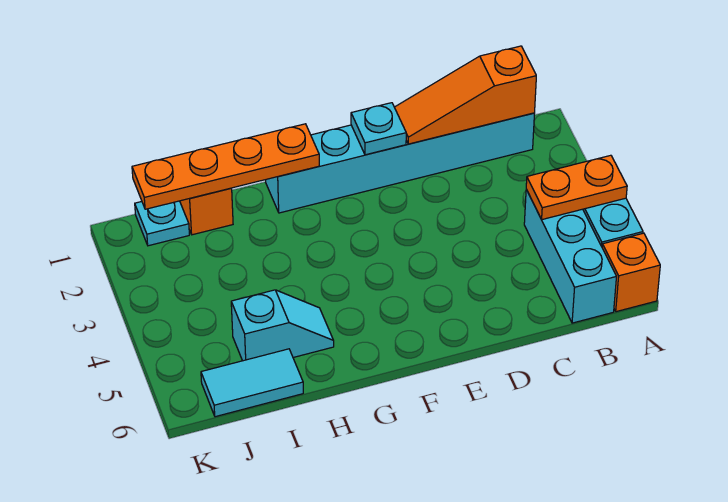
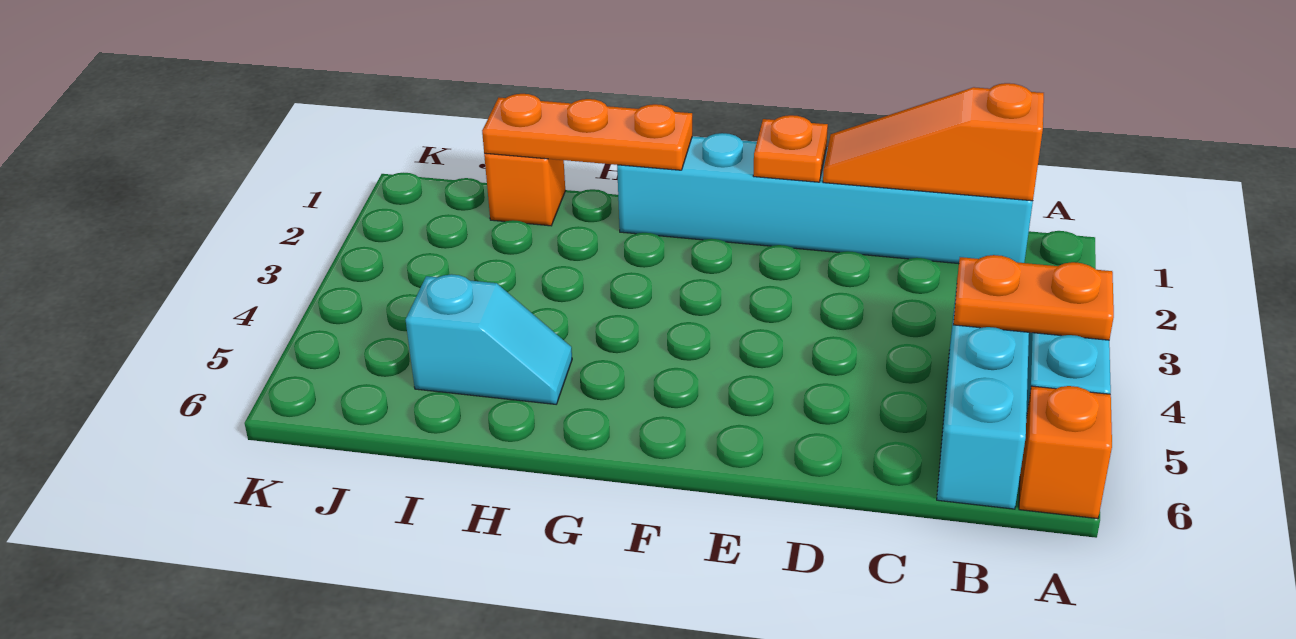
cyan plate E1 level 2 -> orange plate E1 level 2
orange plate G1:J1 level 2 -> orange plate G1:I1 level 2
cyan tile I6:J6 level 1 -> none
cyan plate J1 level 1 -> none

